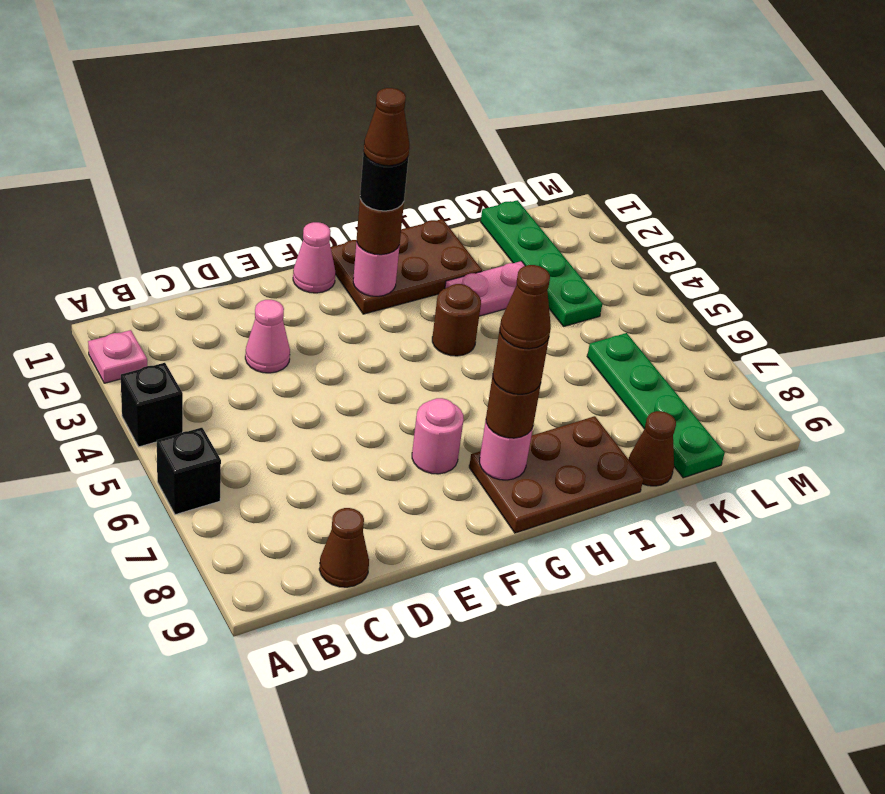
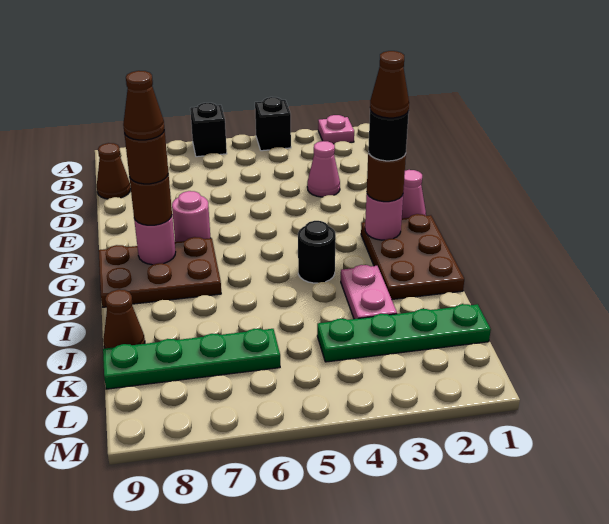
brown plate G8:I9 level 1 -> brown plate G7:H9 level 1
brown round brick H4 level 1 -> black round brick H4 level 1

